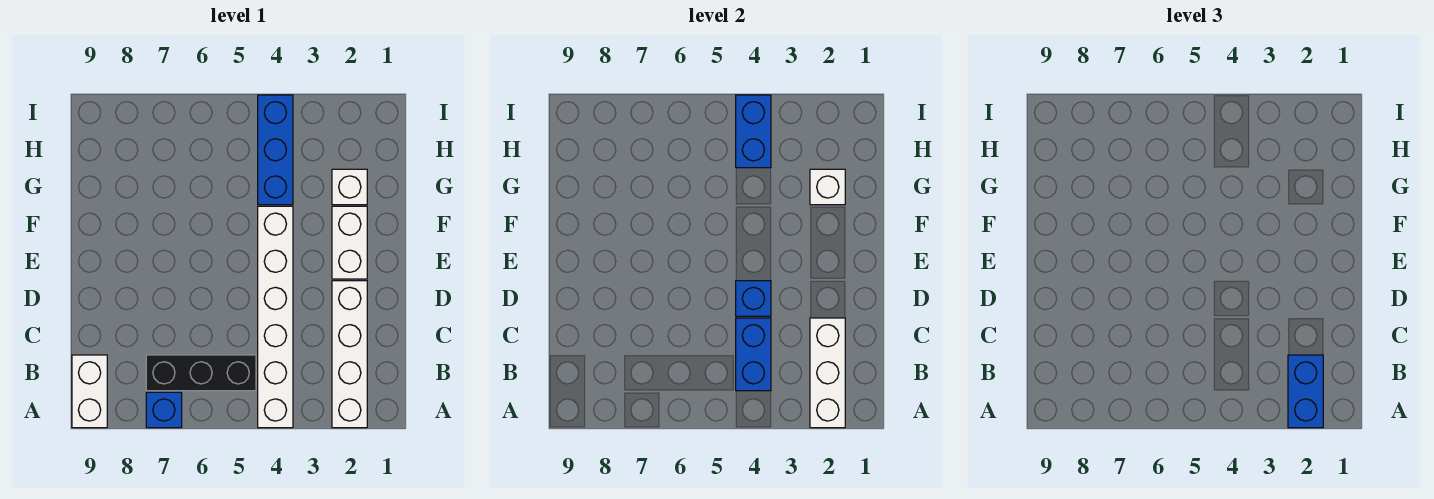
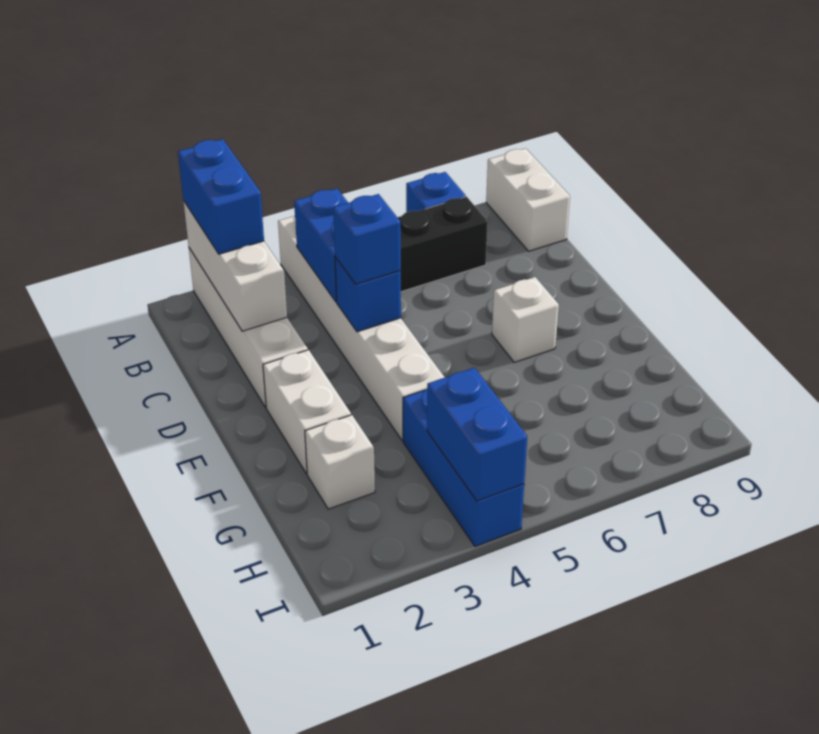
none -> blue brick D4 level 3
white brick G2 level 2 -> white brick E7 level 1

